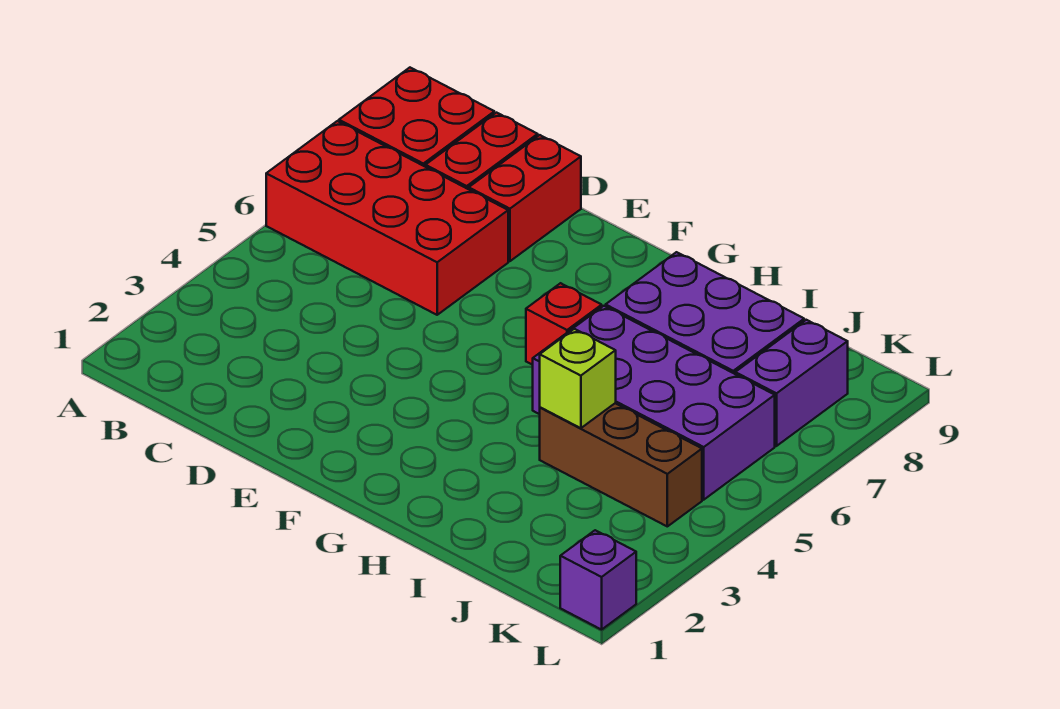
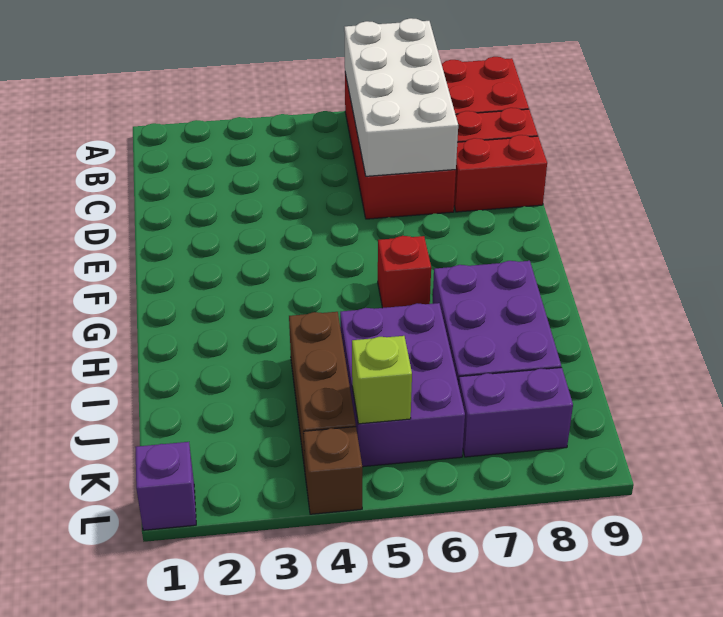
none -> white brick A6:D7 level 2
purple brick H5:K6 level 1 -> purple brick I5:K6 level 1
lime brick I4 level 2 -> lime brick K5 level 2
none -> brown brick L4 level 1

